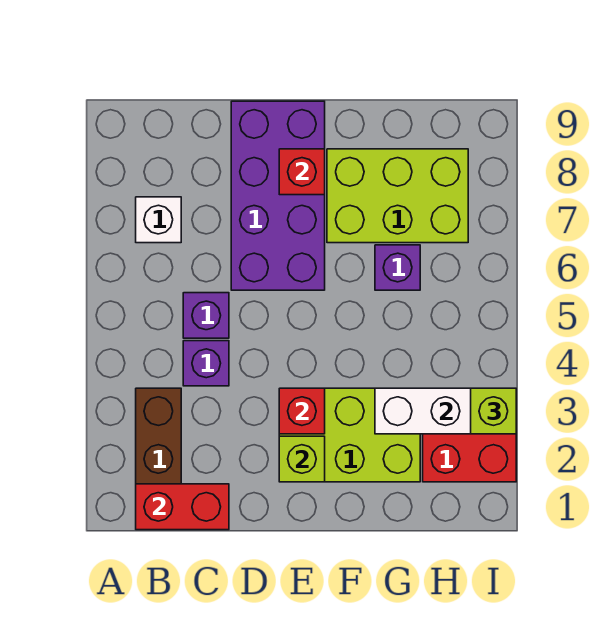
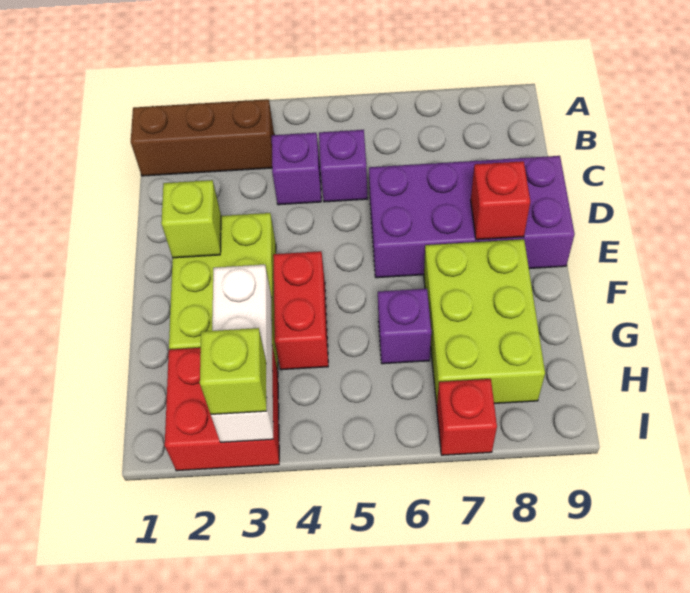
red brick B1:C1 level 2 -> red brick F4:G4 level 1
white brick B7 level 1 -> none
red brick E3 level 2 -> red brick I7 level 1

